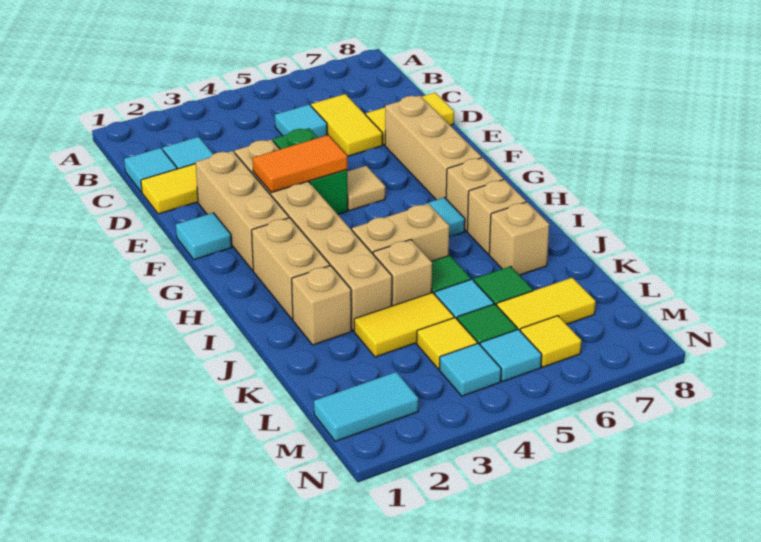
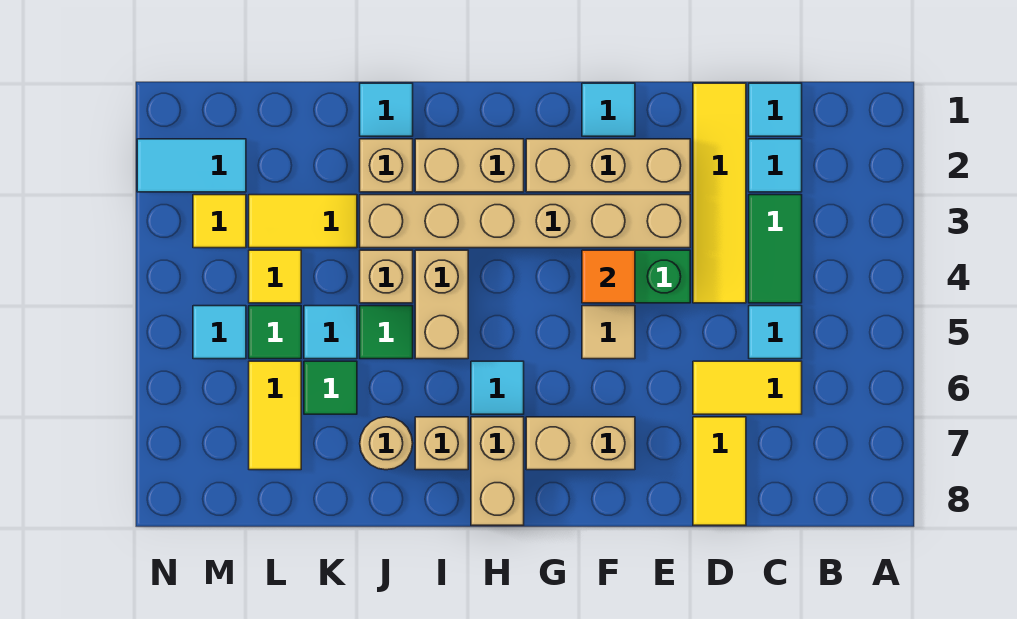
none -> green tile C3:C4 level 1
tan brick E7:G7 level 1 -> tan brick F7:G7 level 1
orange tile F3:F4 level 2 -> orange tile F4 level 2
tan brick H7 level 1 -> tan brick H7:H8 level 1
tan brick J7 level 1 -> tan round brick J7 level 1
yellow tile K3:K4 level 1 -> yellow tile K3:L3 level 1
cyan tile M1:M2 level 1 -> cyan tile M2:N2 level 1
cyan tile M4 level 1 -> cyan tile J1 level 1
yellow tile M6 level 1 -> yellow tile M3 level 1

